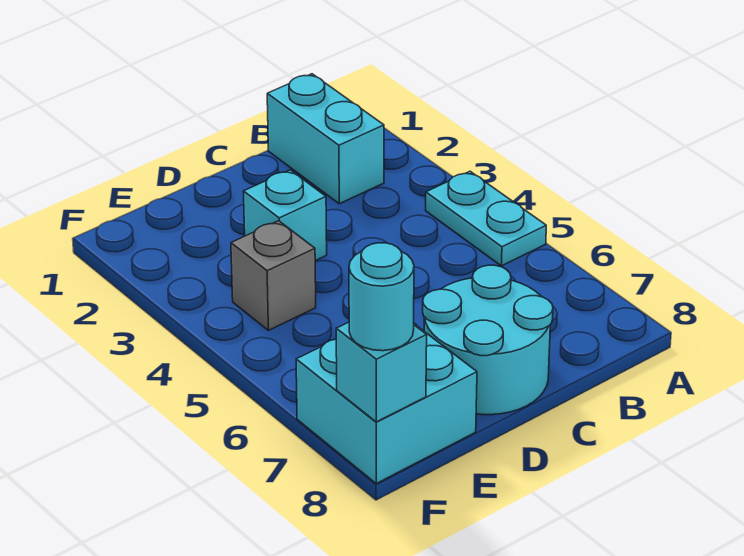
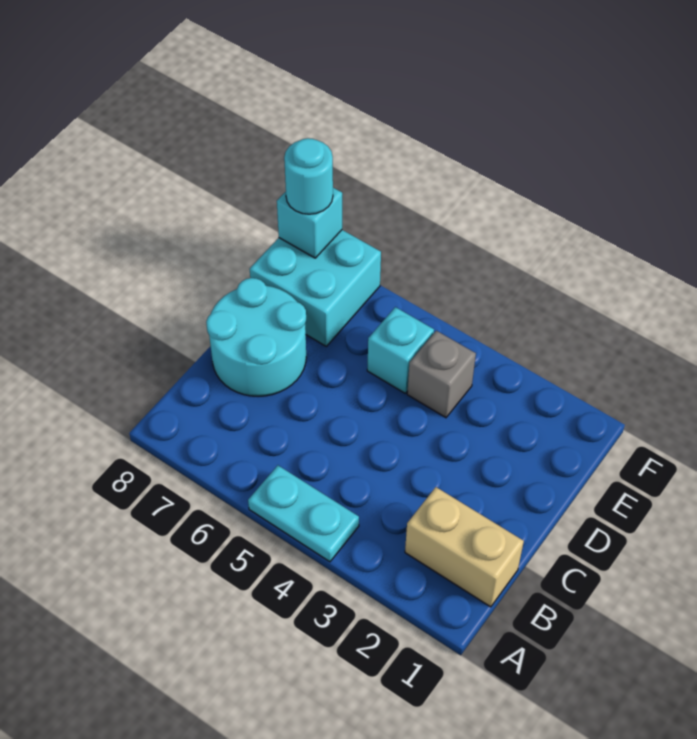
cyan brick B1:B2 level 1 -> tan brick B1:B2 level 1
cyan brick D3 level 1 -> cyan brick E5 level 1

